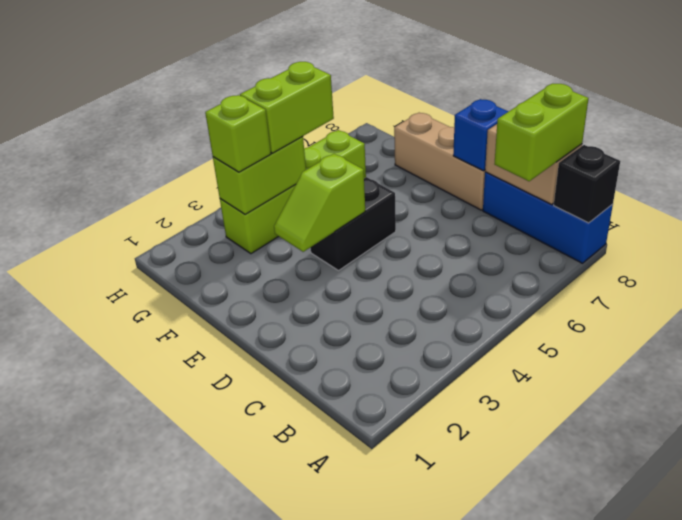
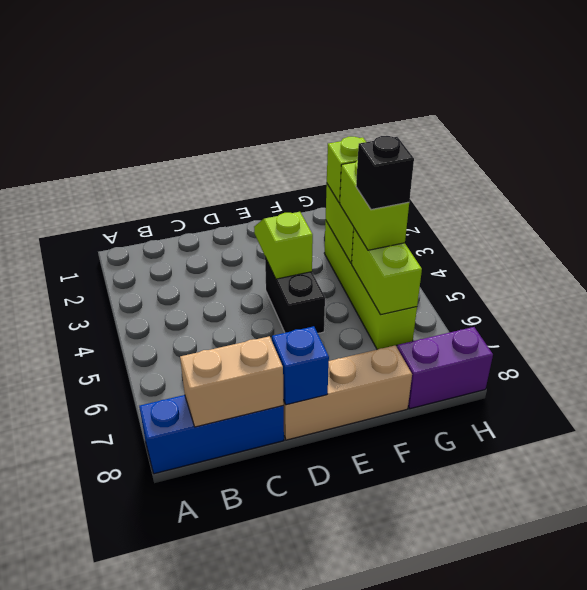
black brick A8 level 2 -> black brick G5 level 4
lime brick B7:B8 level 3 -> lime brick G5:G6 level 2
none -> purple brick G8:H8 level 1

